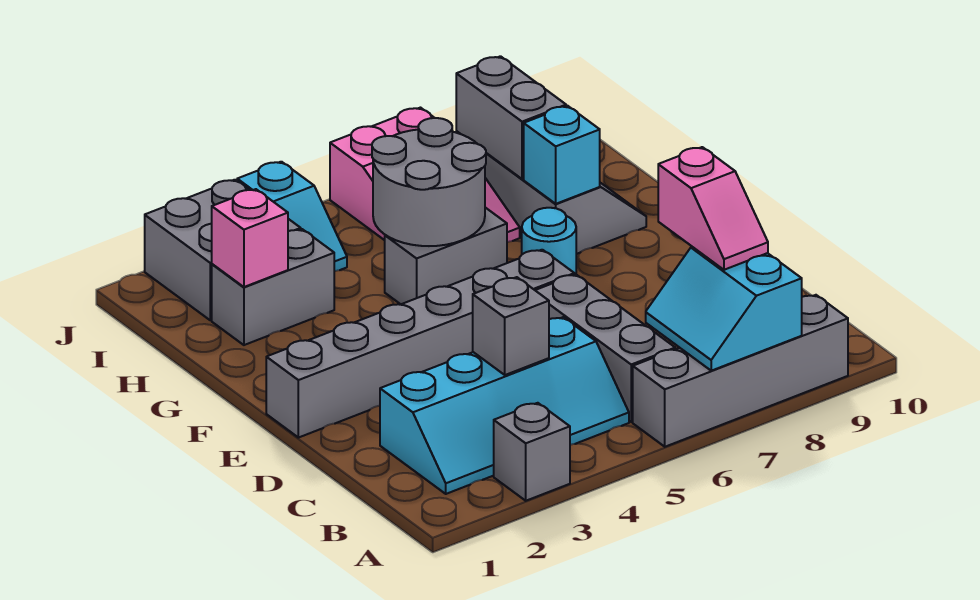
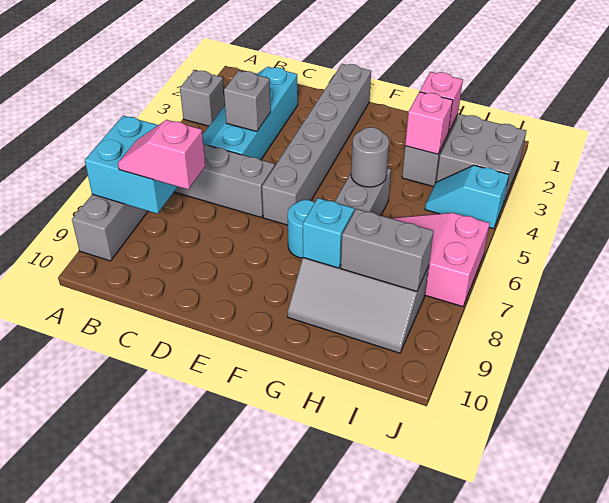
cyan slope A7:B8 level 2 top 8 -> cyan brick A7:B8 level 2
grey round brick G5:H6 level 2 -> grey round brick G5 level 2
none -> pink brick H3 level 2

